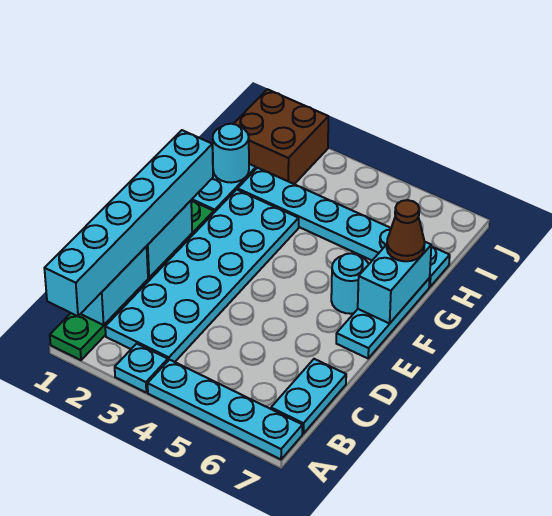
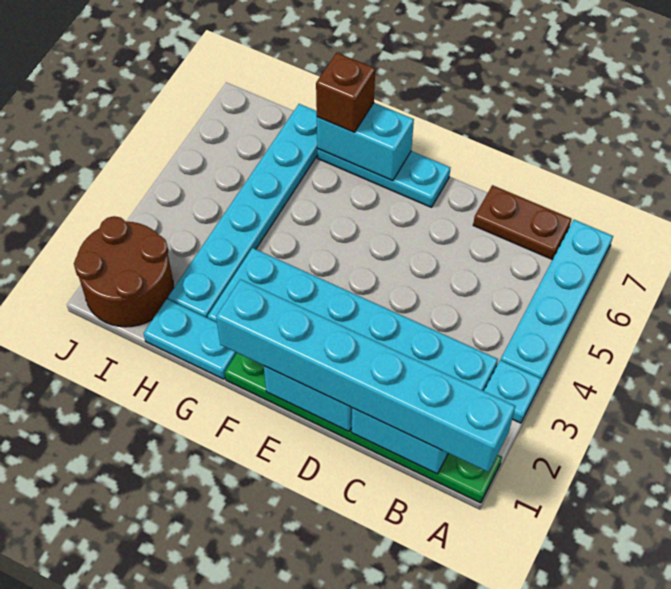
cyan plate B7:C7 level 1 -> brown plate B7:C7 level 1
cyan round brick F6 level 1 -> none
brown cone G7 level 3 -> brown brick G7 level 3
cyan round brick H1 level 2 -> none
brown brick I1:J2 level 1 -> brown round brick I1:J2 level 1

